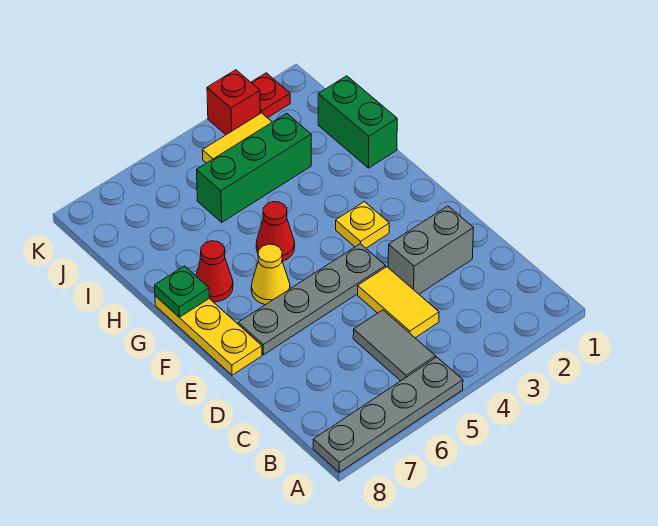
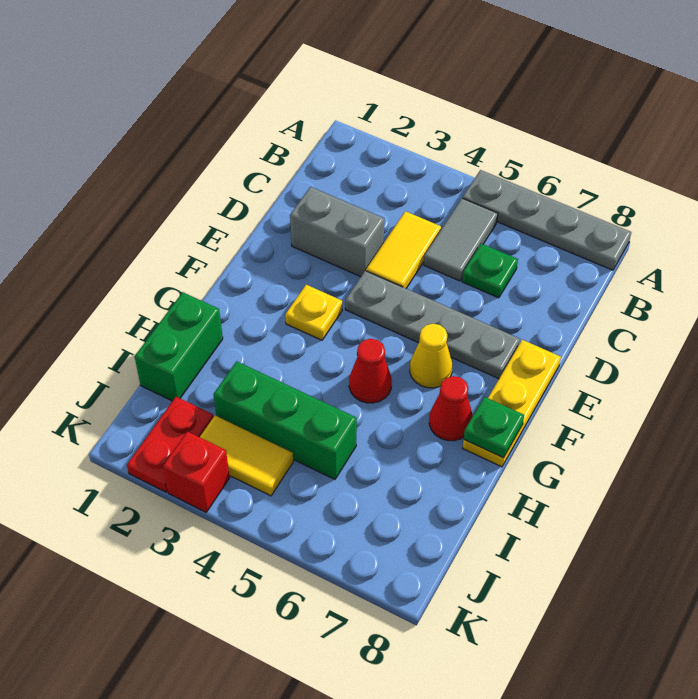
none -> green plate C6 level 1
red plate K2 level 1 -> red plate J2:K2 level 1

